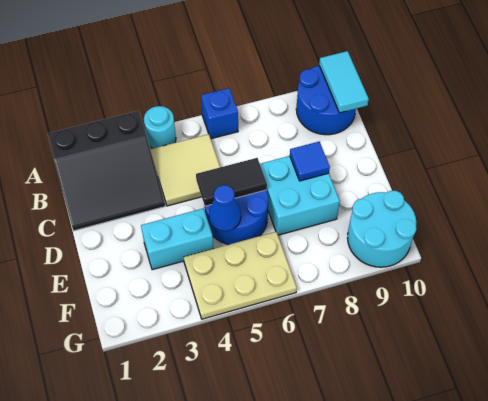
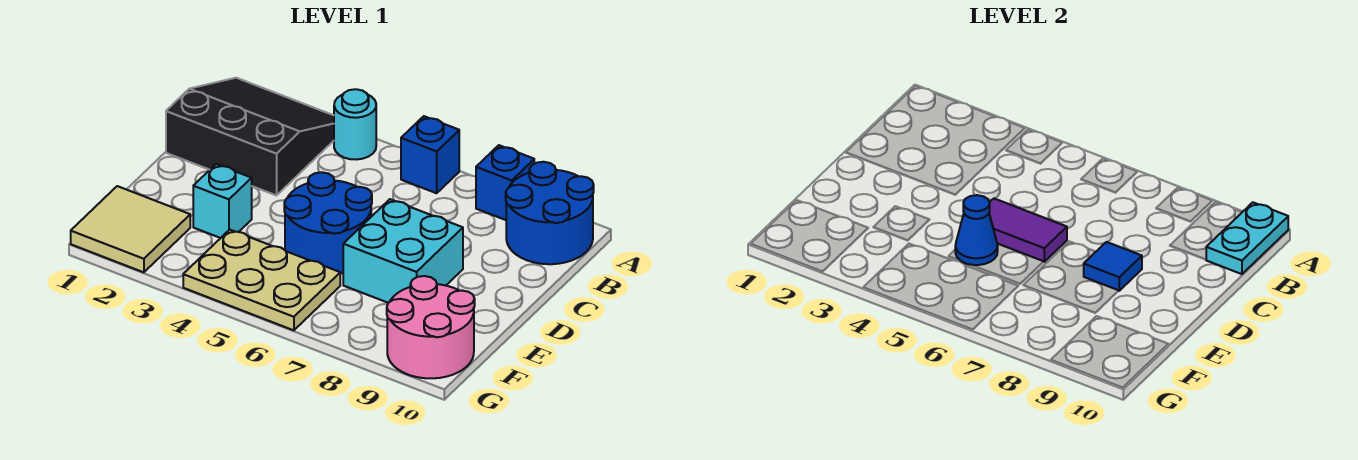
black slope A1:C3 level 1 top A -> black slope A1:C3 level 1 top C
none -> blue brick A8 level 1
cyan tile A10:B10 level 2 -> cyan plate A10:B10 level 2
tan tile B4:C5 level 1 -> tan tile F1:G2 level 1
black tile D5:D6 level 2 -> purple tile D5:D6 level 2
cyan brick E3:E4 level 1 -> cyan brick E3 level 1
cyan round brick F9:G10 level 1 -> pink round brick F9:G10 level 1

